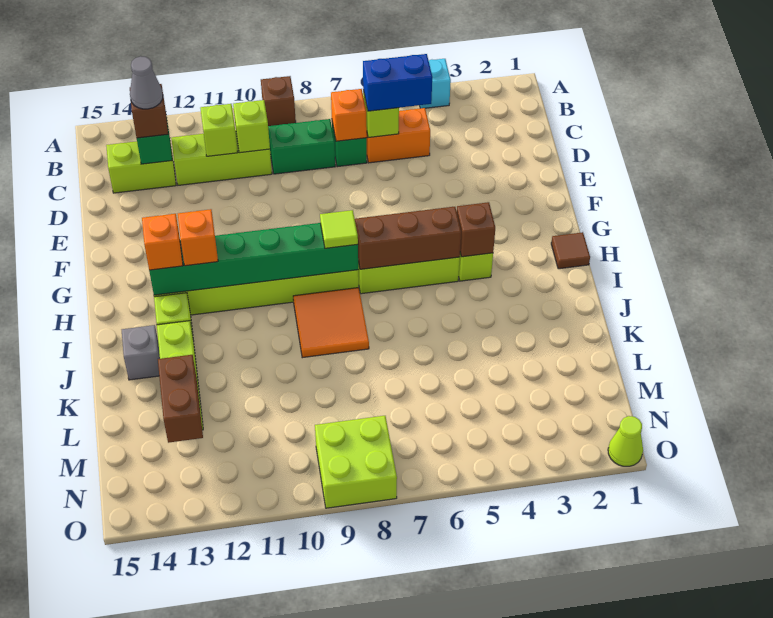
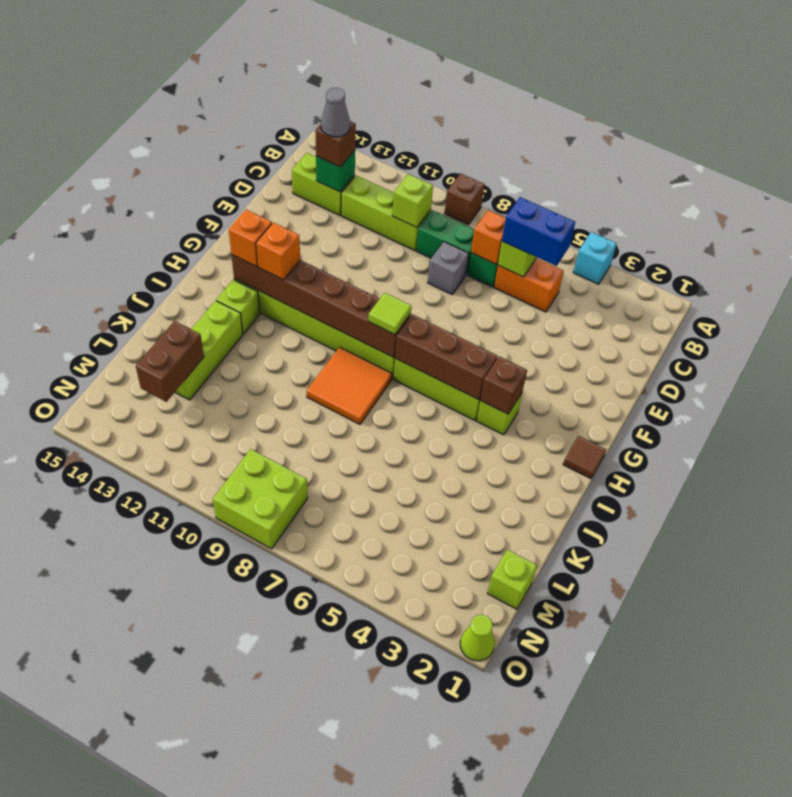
lime brick C11 level 2 -> lime brick M1 level 1
green brick H8:H13 level 2 -> brown brick H8:H13 level 2
grey brick J14 level 1 -> grey brick D8 level 1

